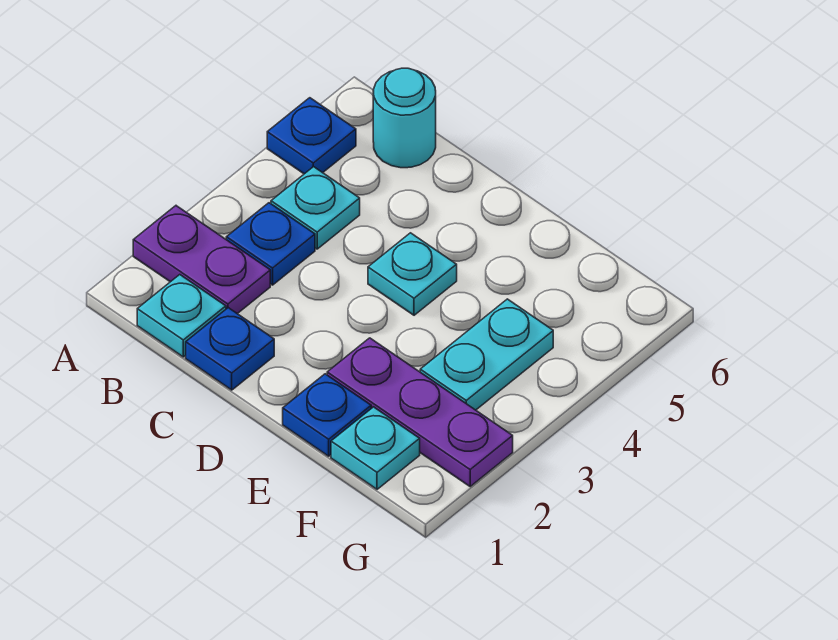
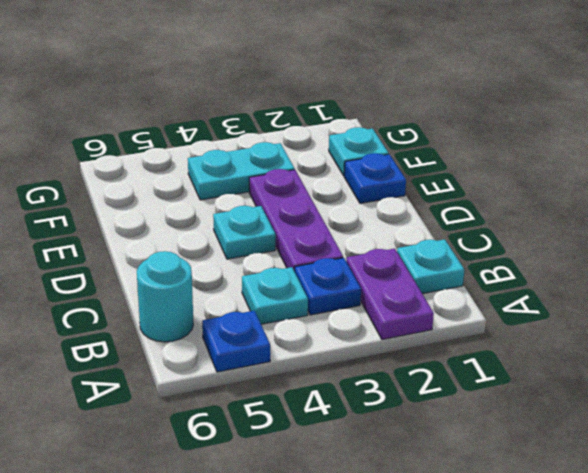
blue plate C1 level 1 -> none
purple plate E2:G2 level 1 -> purple plate C3:E3 level 1

